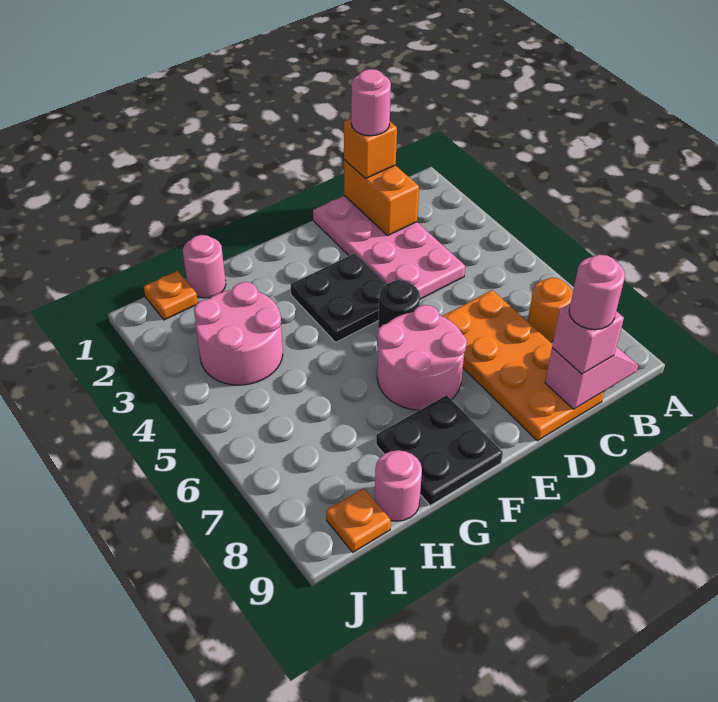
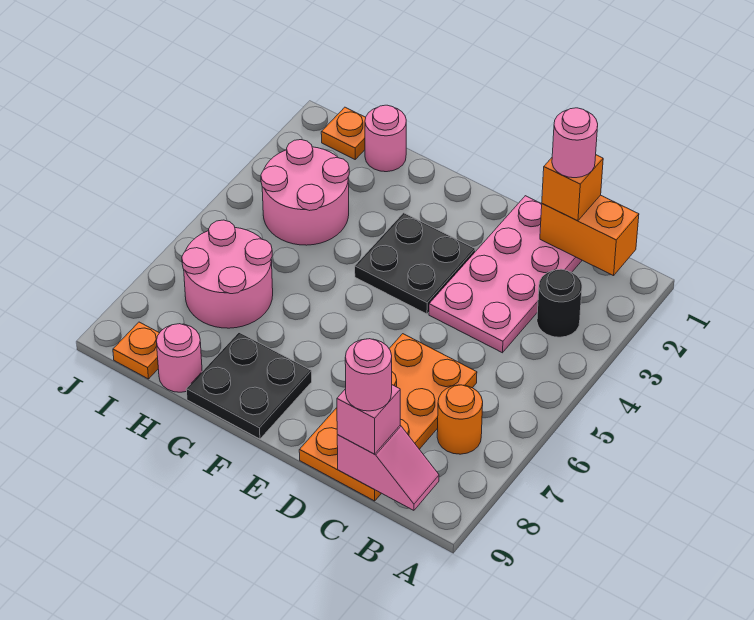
orange brick C1:C2 level 2 -> orange brick B1:C1 level 2
black round brick E5 level 1 -> black round brick B3 level 1
pink round brick E6:F7 level 1 -> pink round brick H6:I7 level 1

